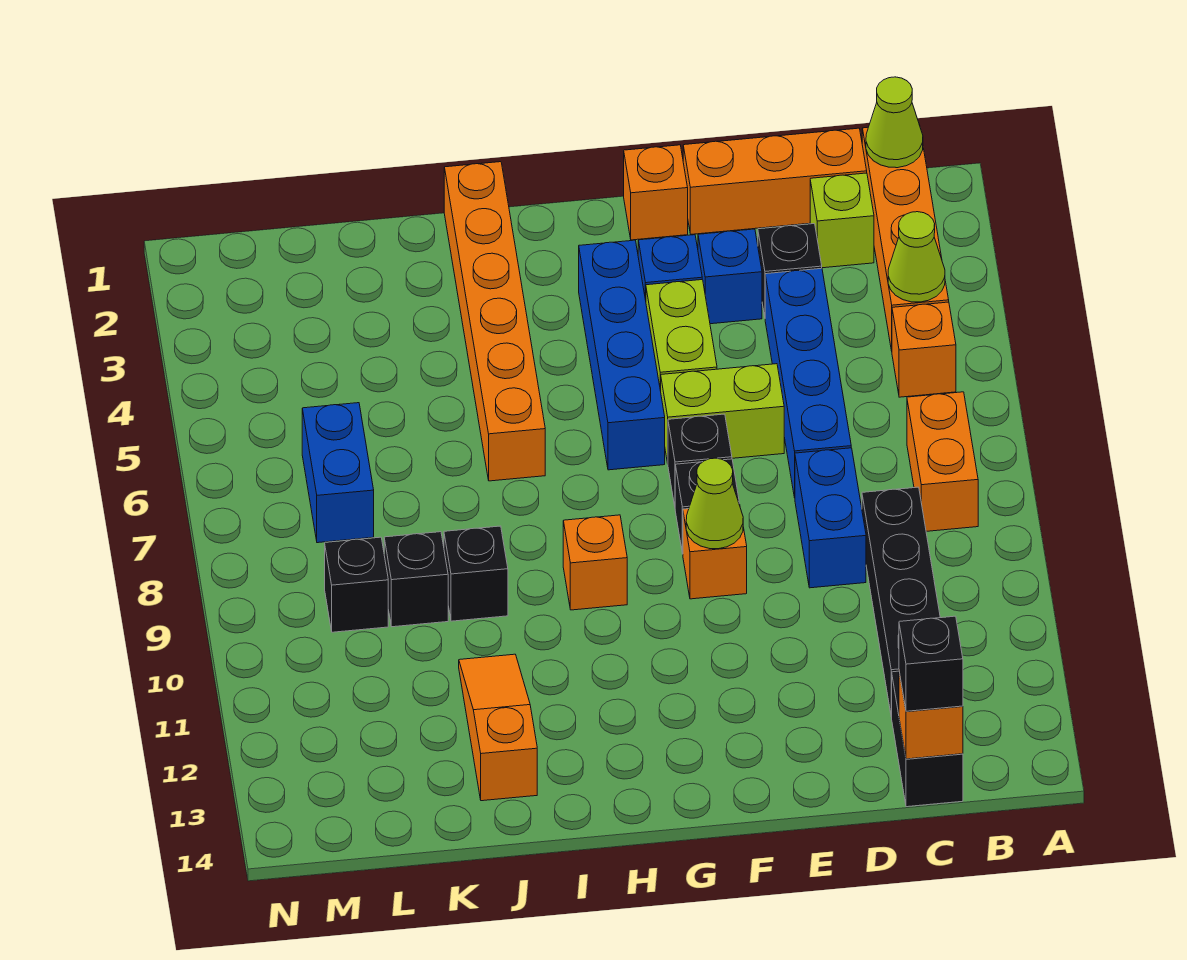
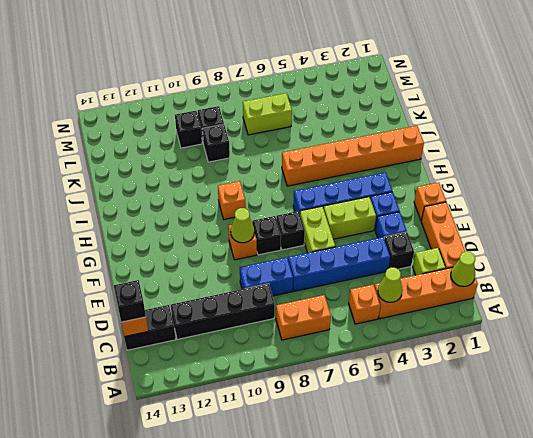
black brick J9 level 1 -> black brick L10 level 1
orange slope J11:J13 level 1 top 13 -> none
blue brick L6:L7 level 1 -> lime brick L6:L7 level 1

